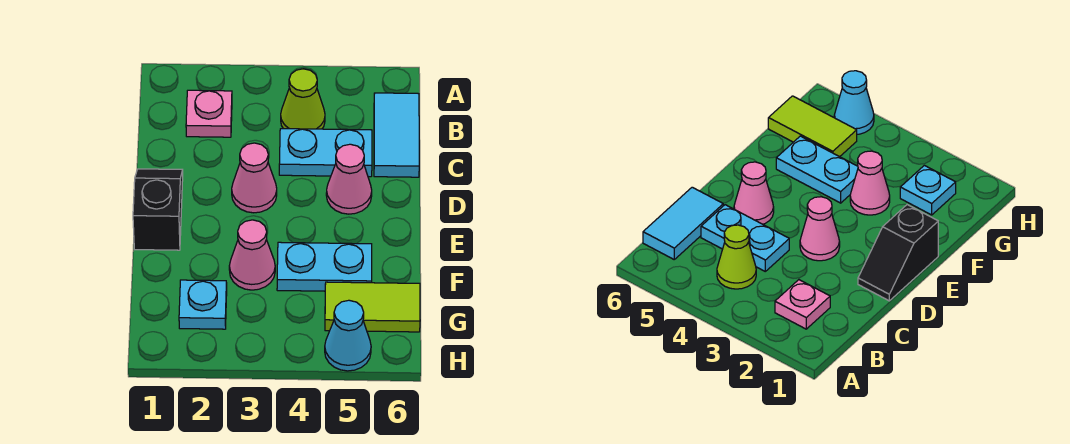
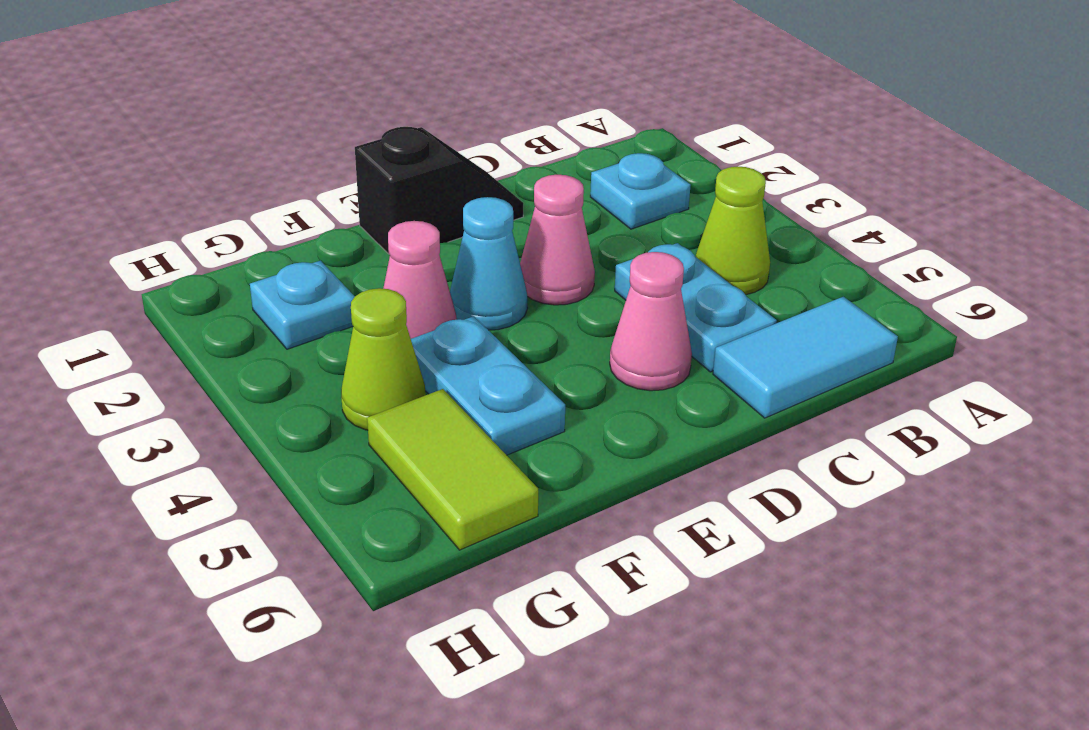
pink plate B2 level 1 -> cyan plate B2 level 1
none -> lime cone G4 level 1
cyan cone H5 level 1 -> cyan cone E3 level 1

